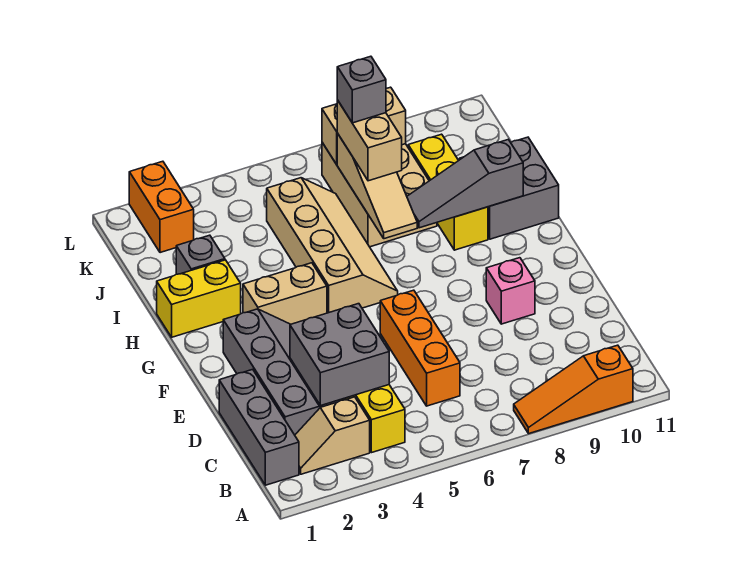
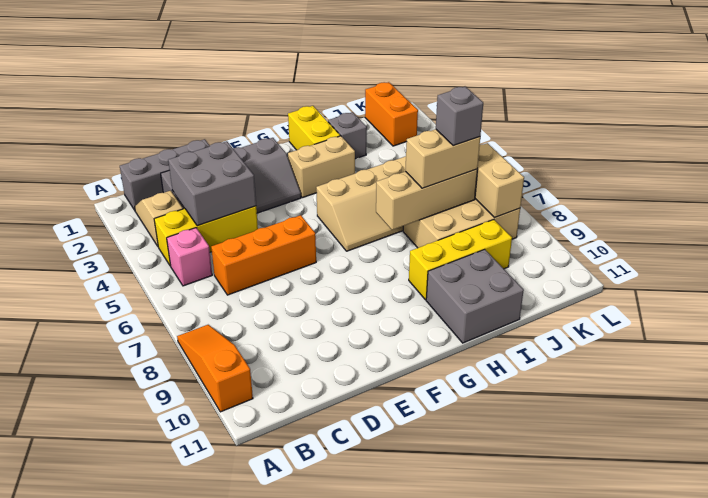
pink brick E9 level 1 -> pink brick B5 level 1
tan brick G3:G4 level 1 -> tan brick G3:H3 level 1
tan slope H7:J7 level 2 top J -> tan brick H7:J7 level 2
grey slope H8:H10 level 2 top 10 -> none
orange brick K2:L2 level 1 -> orange brick K1:K2 level 1

